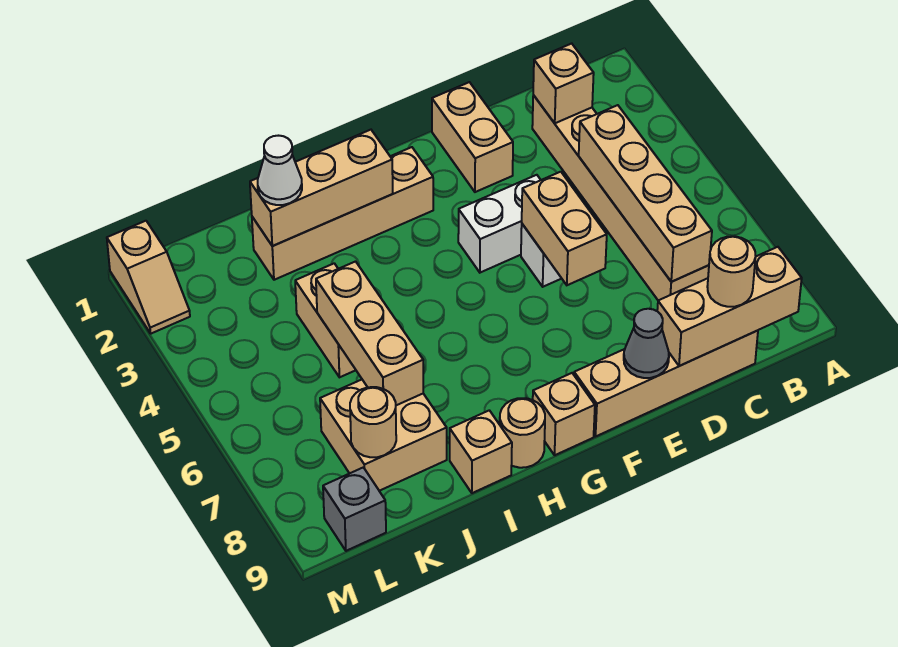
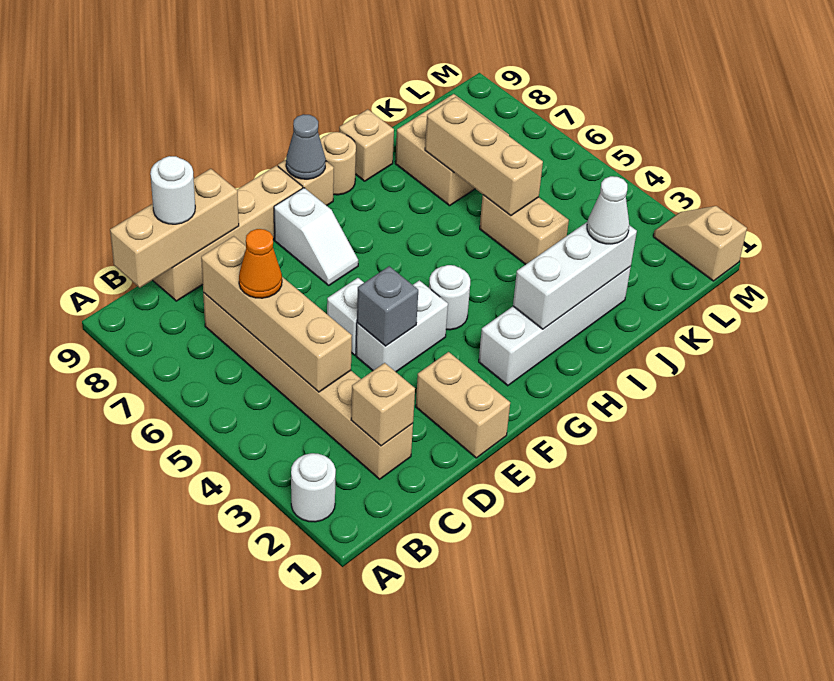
none -> white round brick A2 level 1
none -> orange cone C6 level 3
tan round brick C9 level 3 -> white round brick C9 level 3
tan brick E5:E6 level 2 -> none
grey cone E9 level 2 -> grey cone G9 level 2
none -> white slope F7:F8 level 1 top 8
tan brick G2:J2 level 1 -> white brick G2:J2 level 1
none -> white round brick G4 level 1
tan brick H2:J2 level 2 -> white brick H2:J2 level 2
tan round brick K8 level 2 -> none
grey brick L9 level 1 -> grey brick E4 level 2

